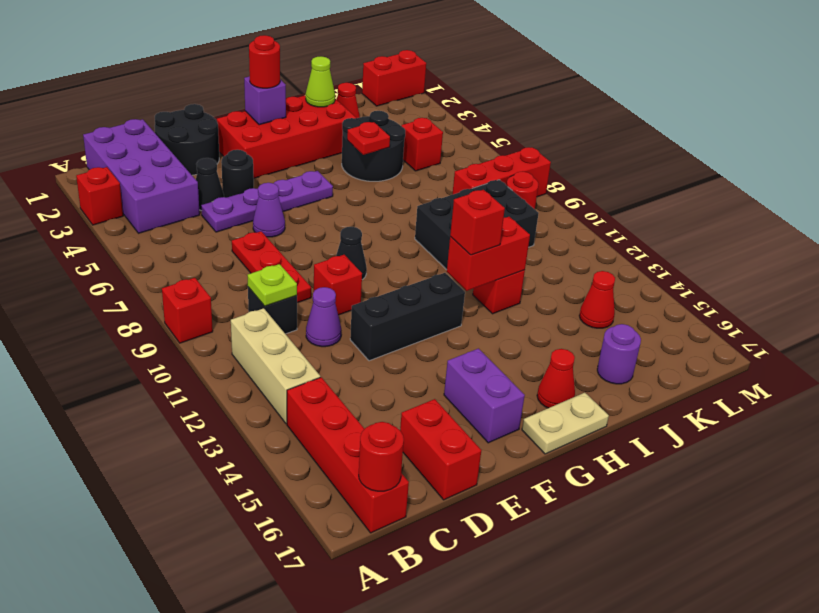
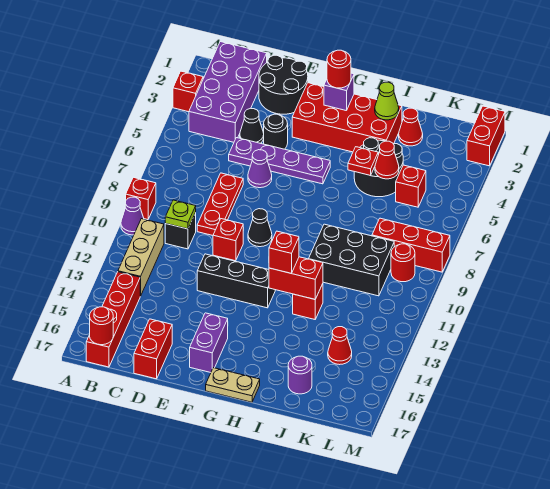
purple cone D11 level 1 -> purple cone A10 level 1
red cone H16 level 1 -> red cone J5 level 2
red brick L1:M1 level 1 -> red brick M1:M2 level 1

